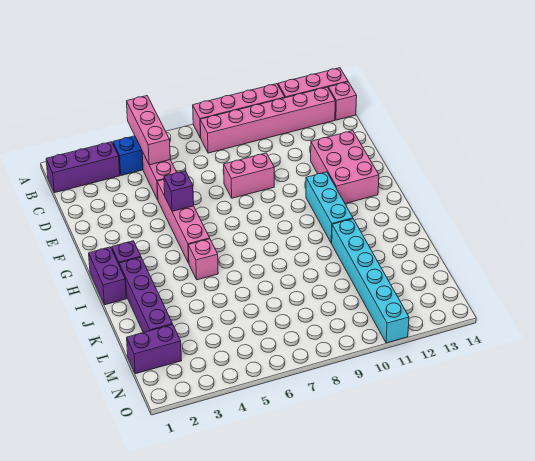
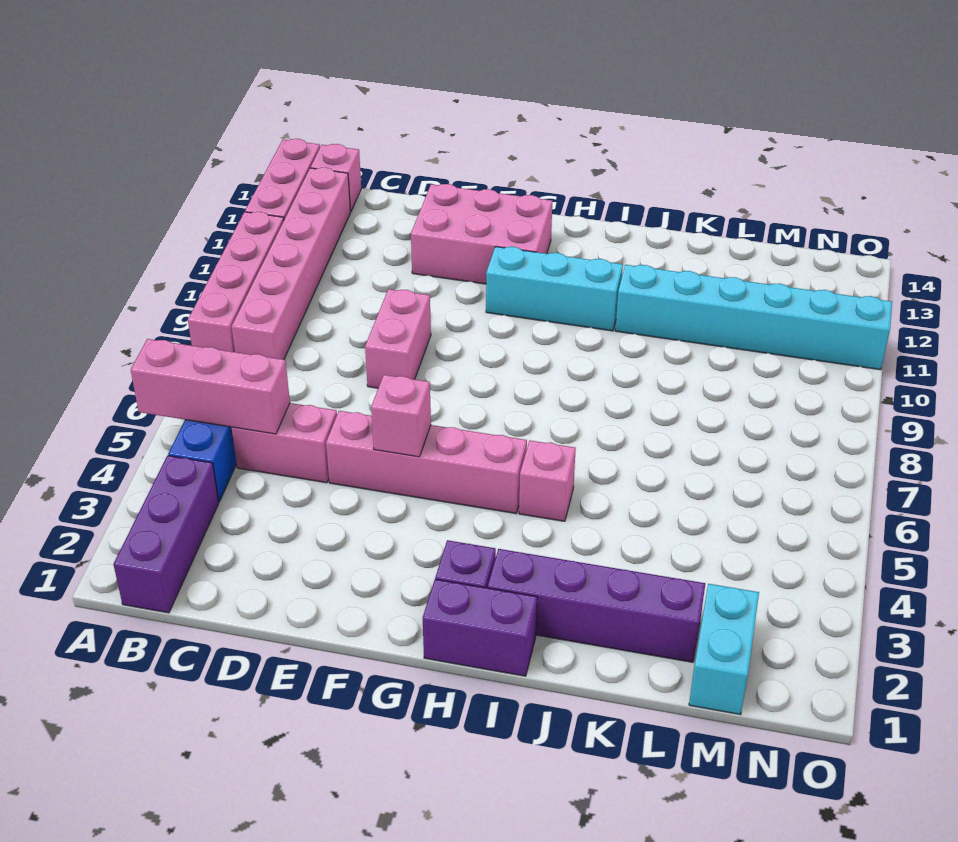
purple brick F5 level 2 -> pink brick F5 level 2
purple brick M1:M2 level 1 -> cyan brick M1:M2 level 1

